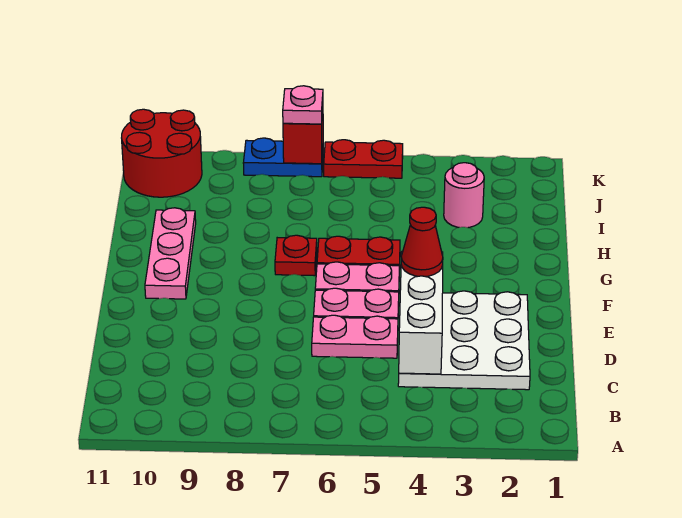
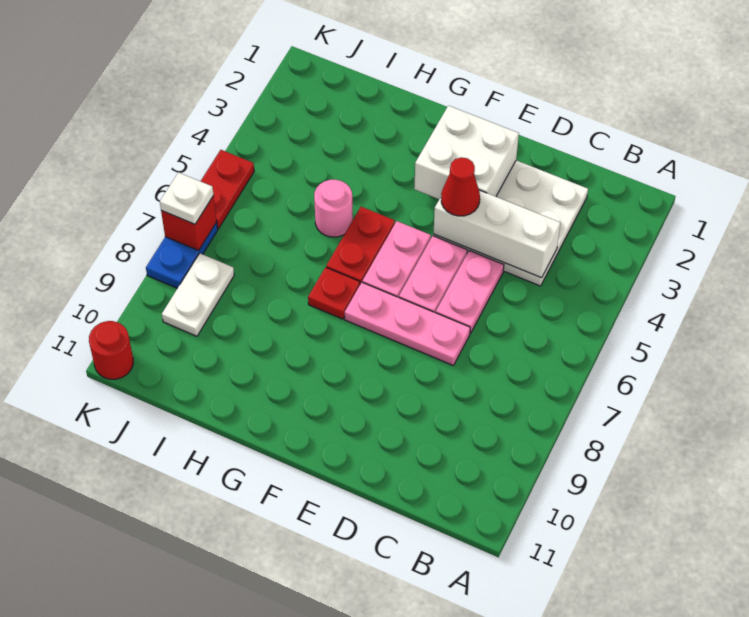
none -> white brick E2:F3 level 2
pink plate F10:H10 level 1 -> pink plate D7:F7 level 1
pink round brick I3 level 1 -> pink round brick H5 level 1
none -> white plate J8:J9 level 1
red round brick J10:K11 level 1 -> red round brick K11 level 1
pink plate K7 level 3 -> white plate K7 level 3

